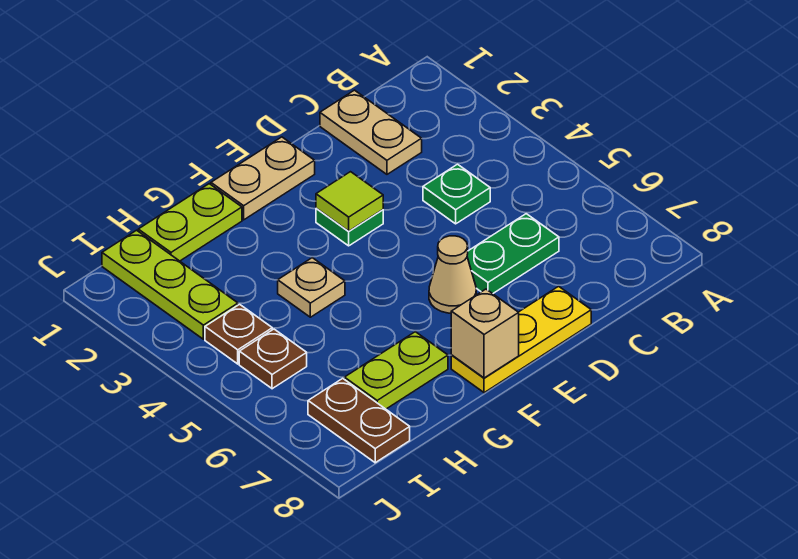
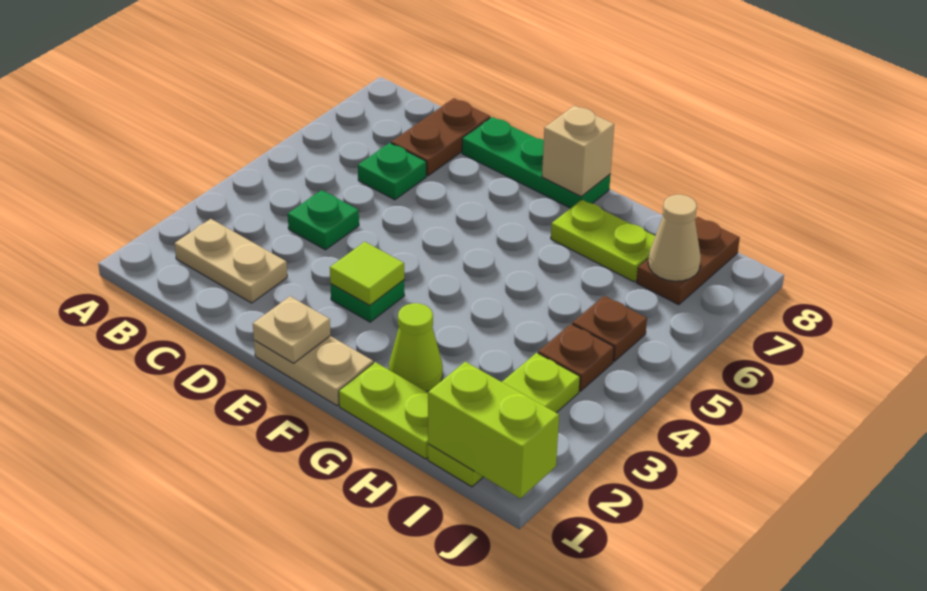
tan plate C1:C2 level 1 -> tan plate B2:C2 level 1
green plate C6:D6 level 1 -> green plate C6 level 1
none -> brown plate C7:C8 level 1
yellow plate D8:F8 level 1 -> green plate D8:F8 level 1
tan cone E6 level 1 -> tan cone I7 level 2
none -> lime cone G2 level 1
tan plate G4 level 1 -> tan plate E1 level 2
none -> lime brick I1:J1 level 2

